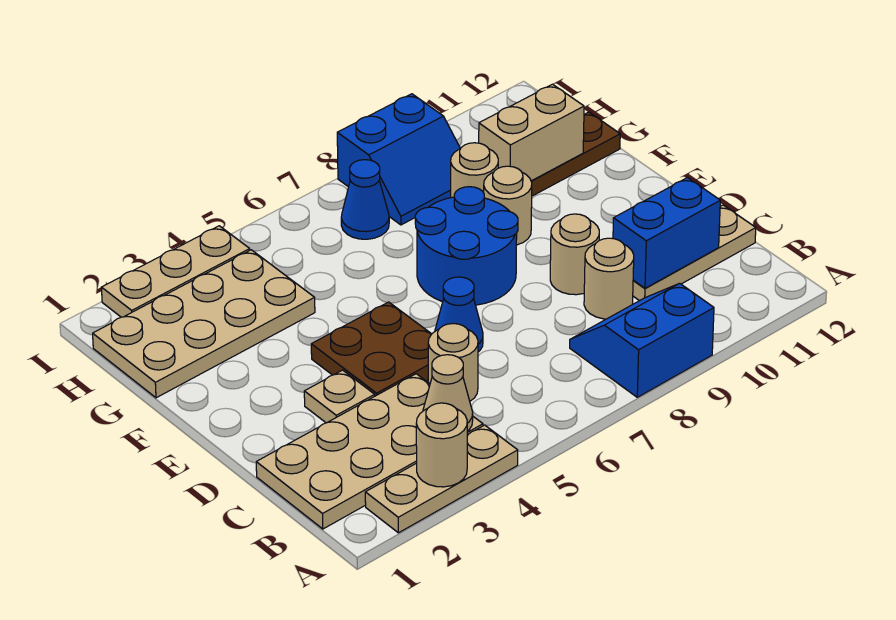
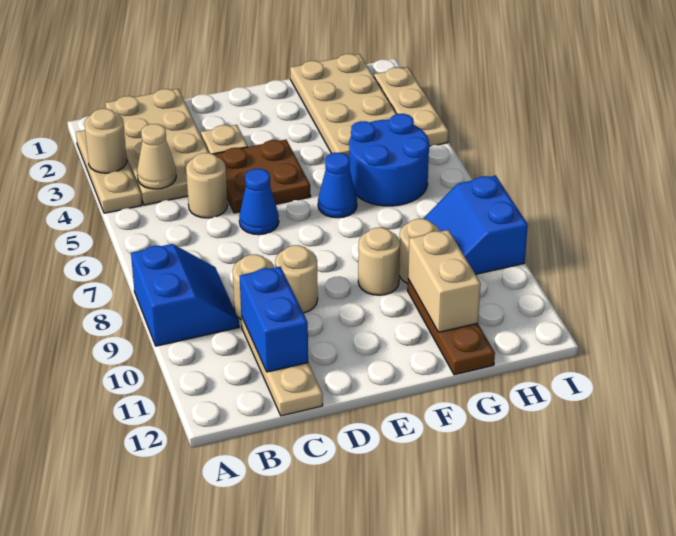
blue round brick E7:F8 level 1 -> blue round brick G5:H6 level 1
blue cone H7 level 1 -> blue cone F6 level 1

